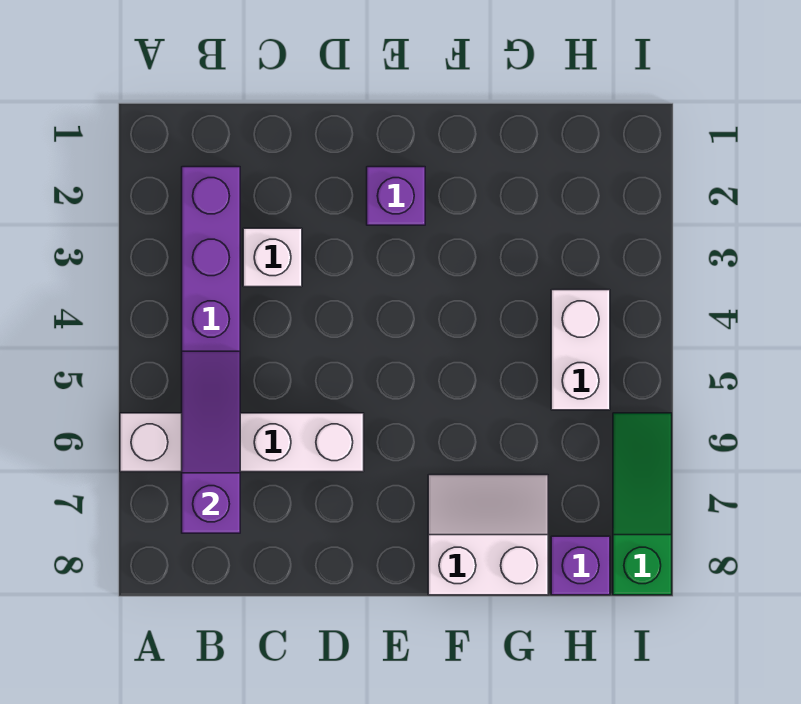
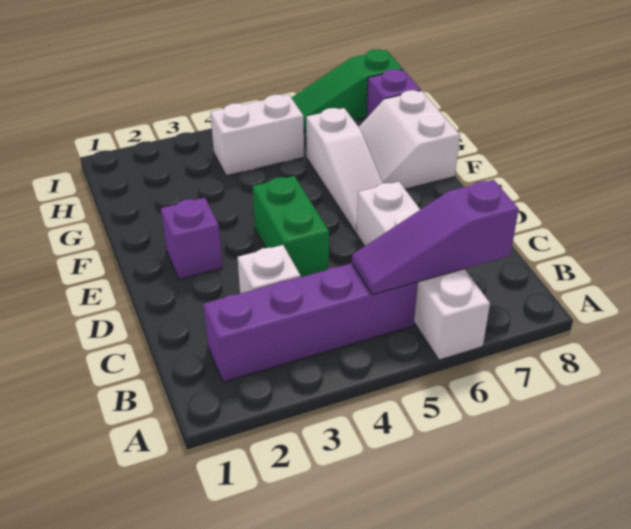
none -> green brick D4:E4 level 1
none -> white slope E6:G6 level 1 top G

